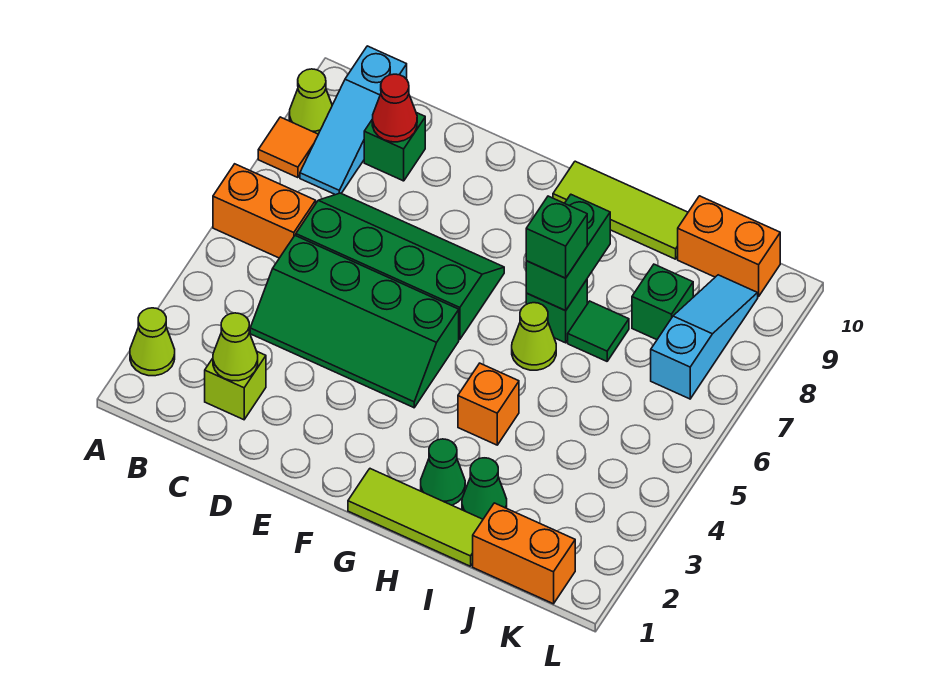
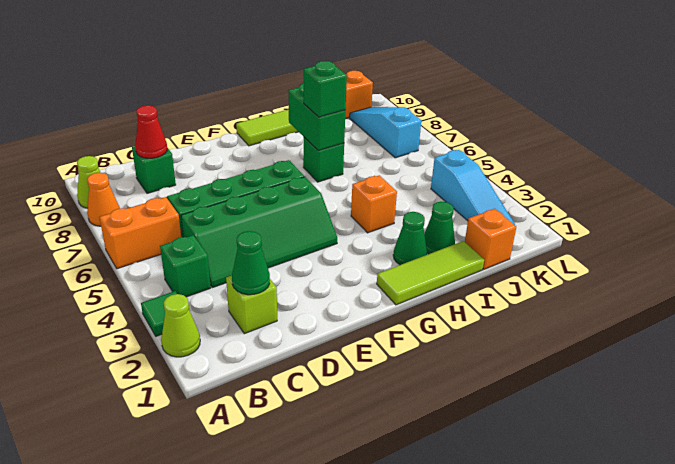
orange tile A8 level 1 -> orange cone A8 level 1
cyan slope B8:B10 level 1 top 10 -> cyan slope K2:K4 level 1 top 4
lime cone C2 level 2 -> green cone C2 level 2
lime cone H6 level 1 -> none
green tile I7 level 1 -> green tile A3 level 1
orange brick J1:K1 level 1 -> orange brick J1 level 1
green brick J8 level 1 -> green brick B4 level 1

